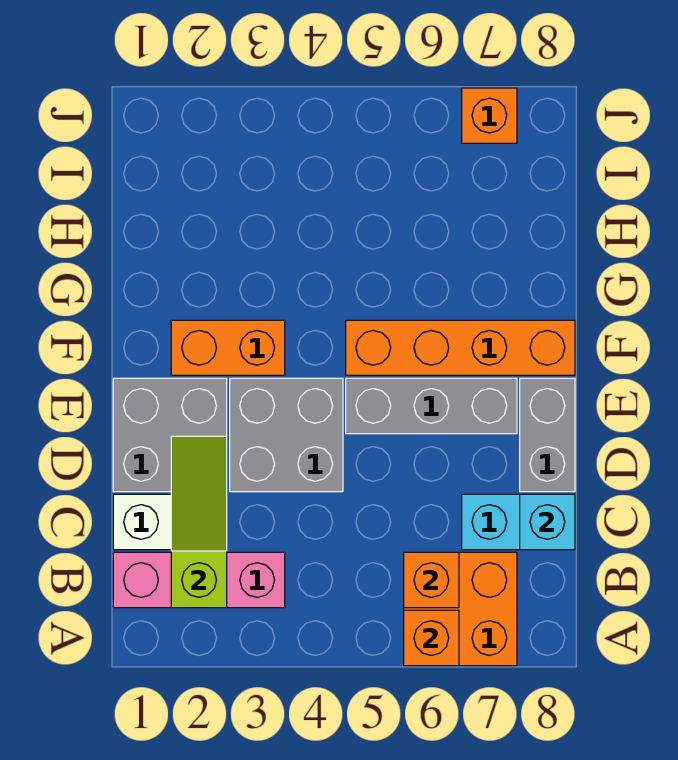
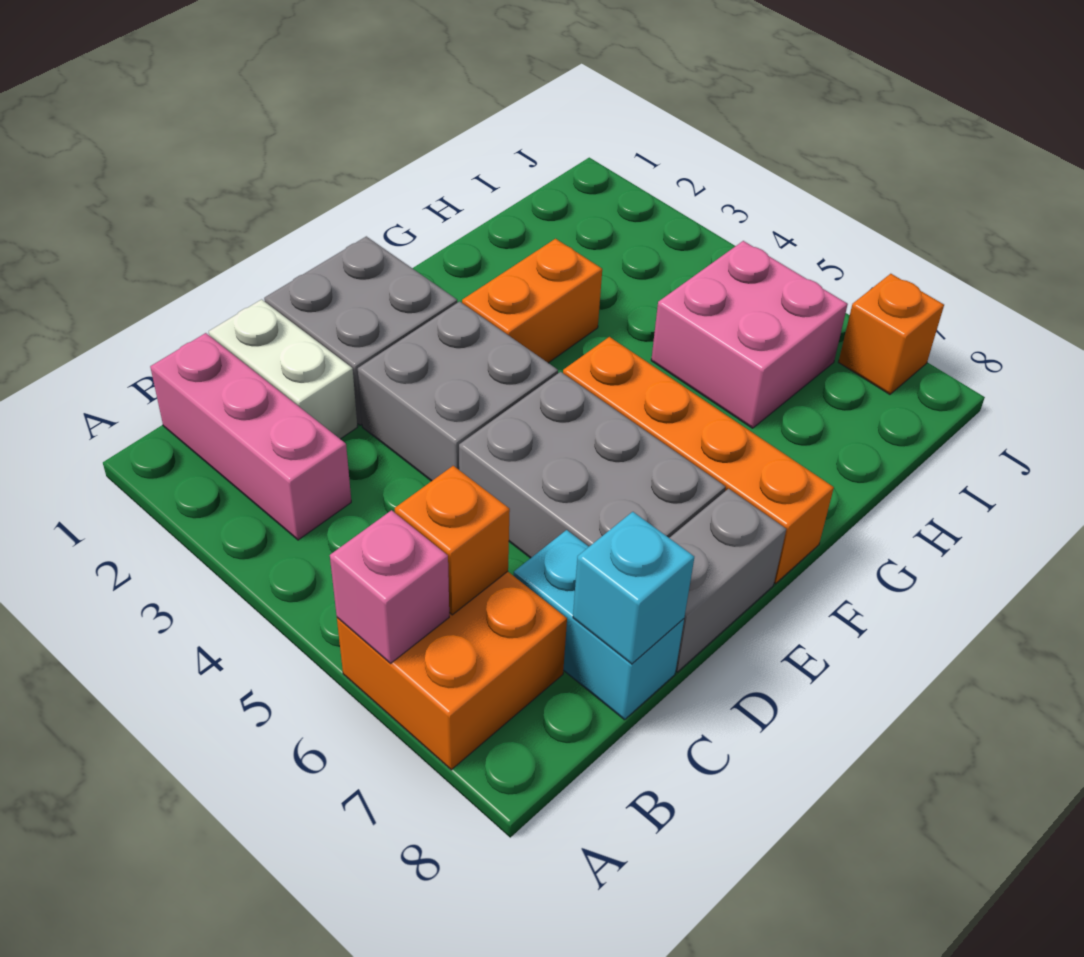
orange brick A6 level 2 -> pink brick A6 level 2
lime slope B2:D2 level 2 top B -> none
grey brick E5:E7 level 1 -> grey brick D5:E7 level 1
orange brick F2:F3 level 1 -> orange brick F3:G3 level 1
none -> pink brick H5:I6 level 1

